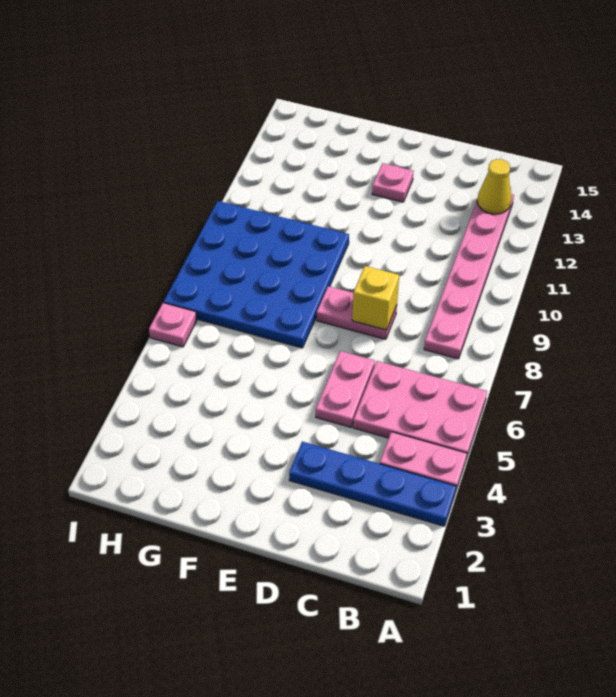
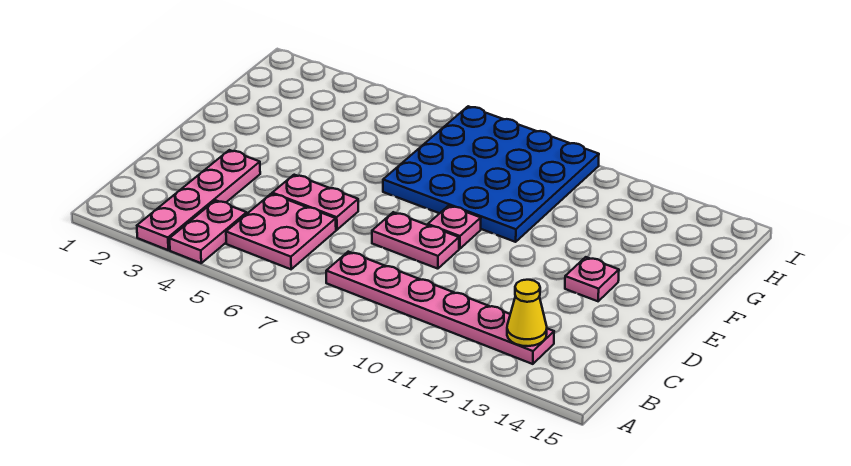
blue plate A3:D3 level 1 -> pink plate A3:D3 level 1
pink plate A5:C6 level 1 -> pink plate B5:C6 level 1
pink plate D8:E8 level 1 -> pink plate D8:D9 level 1
yellow brick D8 level 2 -> none
pink plate I6 level 1 -> pink plate E9 level 1

